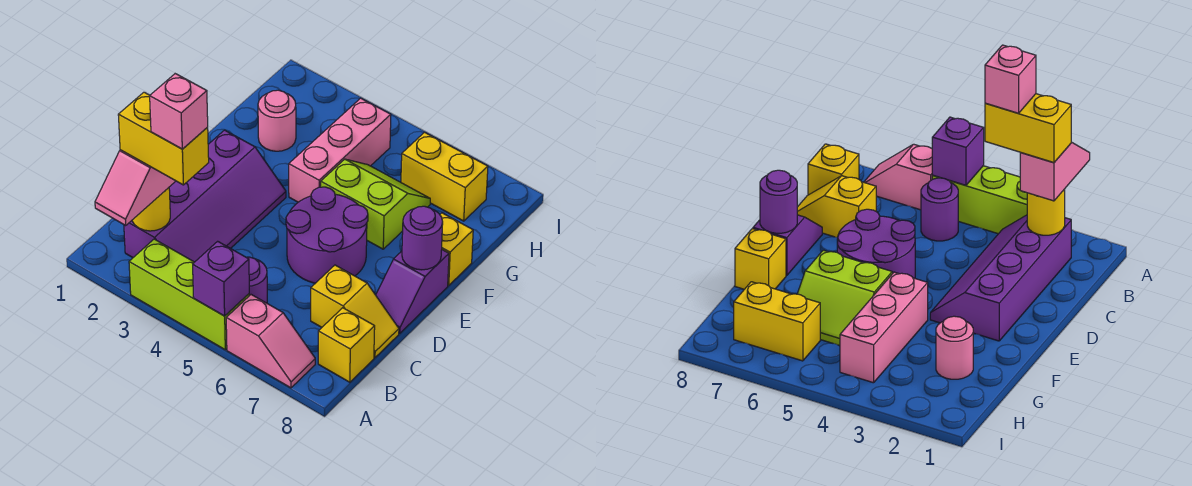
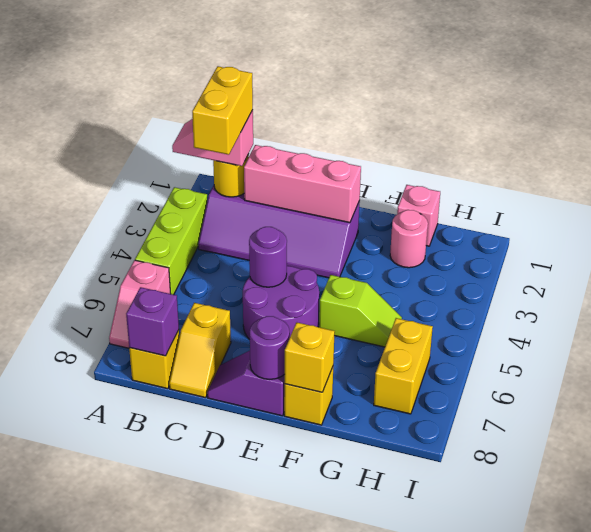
purple brick A5 level 2 -> purple brick B8 level 2
pink brick B3 level 5 -> pink brick G1 level 1
purple round brick B5 level 1 -> purple round brick D5 level 2
pink brick F4:H4 level 1 -> pink brick C2:E2 level 2
lime slope F5:G6 level 1 top F -> lime slope F5:G5 level 1 top F
none -> yellow brick F8 level 2

